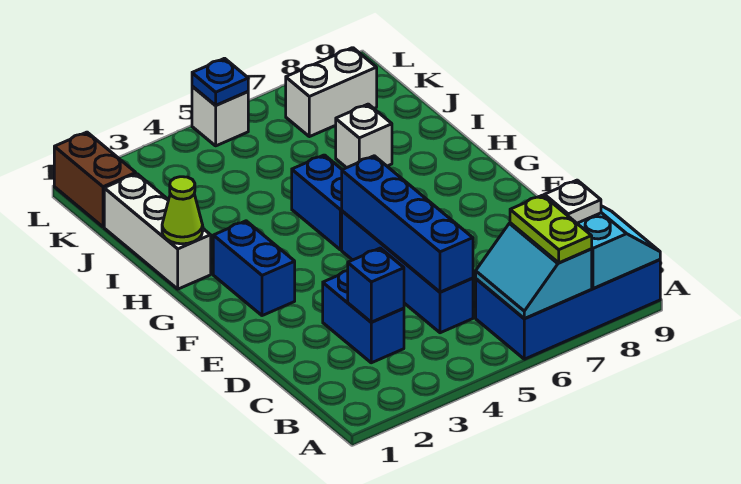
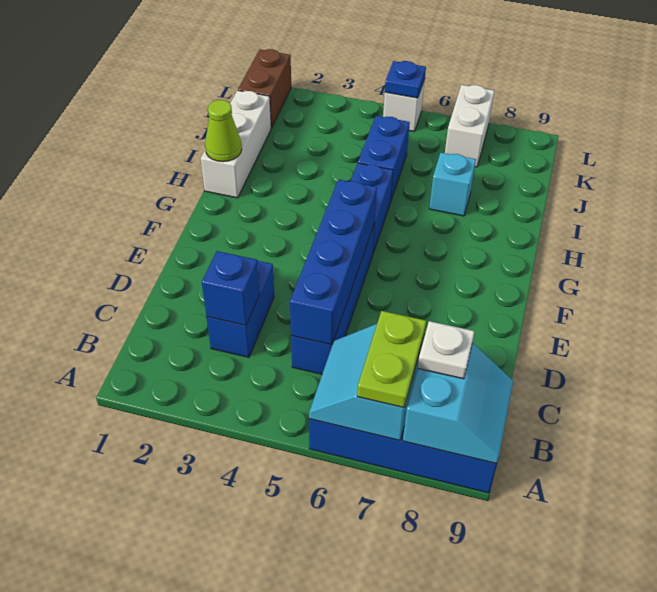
blue brick F2:G2 level 1 -> blue brick I5:J5 level 1
white brick I7 level 1 -> cyan brick I7 level 1
white brick K7:K8 level 1 -> white brick K7:L7 level 1

